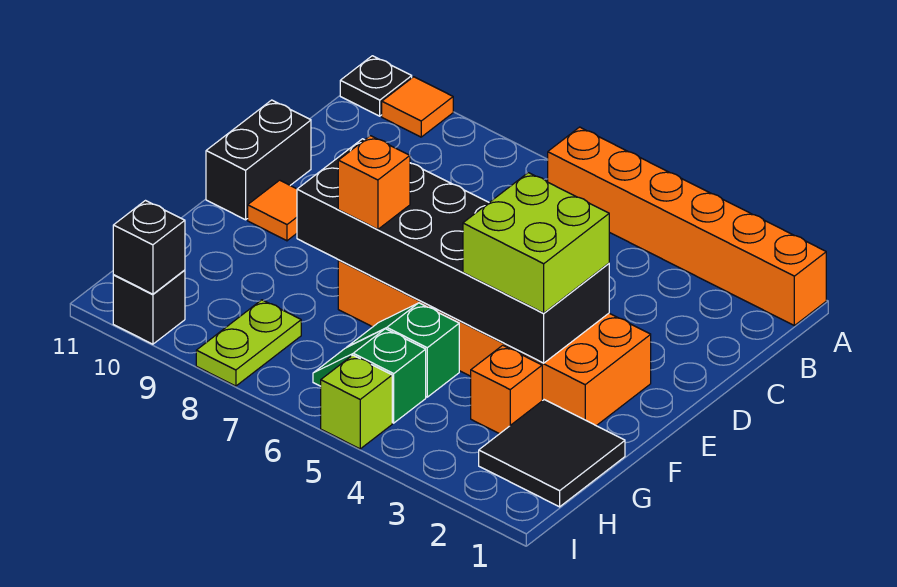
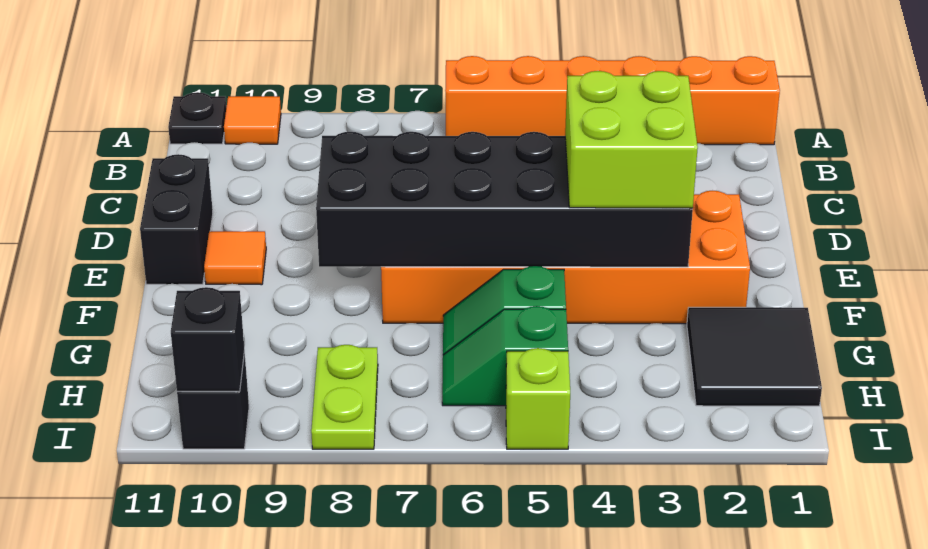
orange brick F7 level 3 -> none
orange brick G3 level 1 -> none

